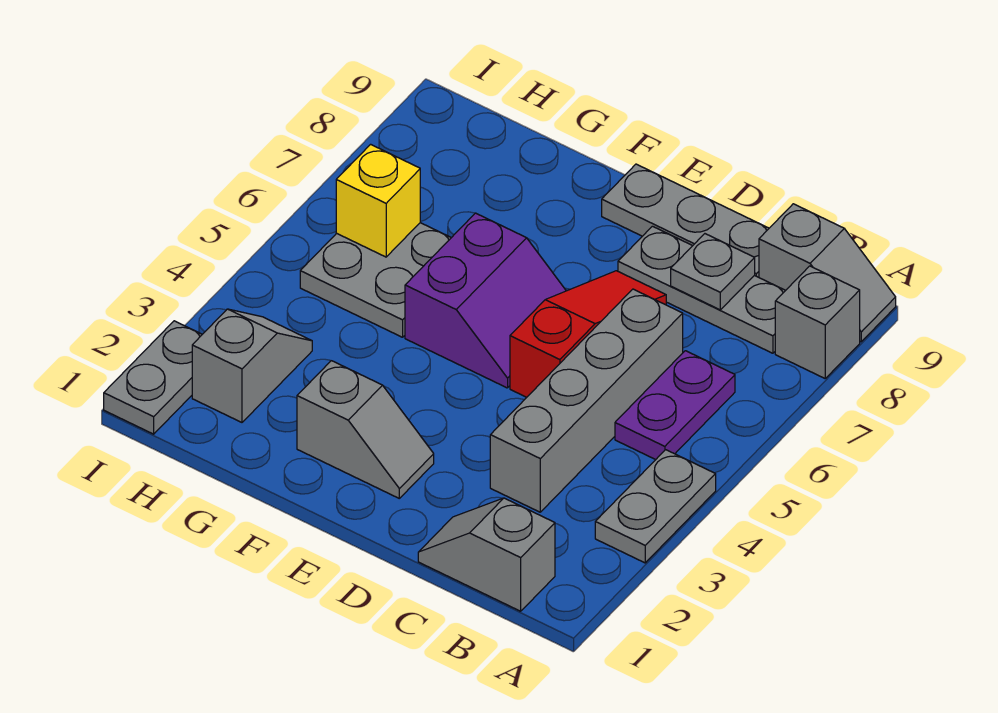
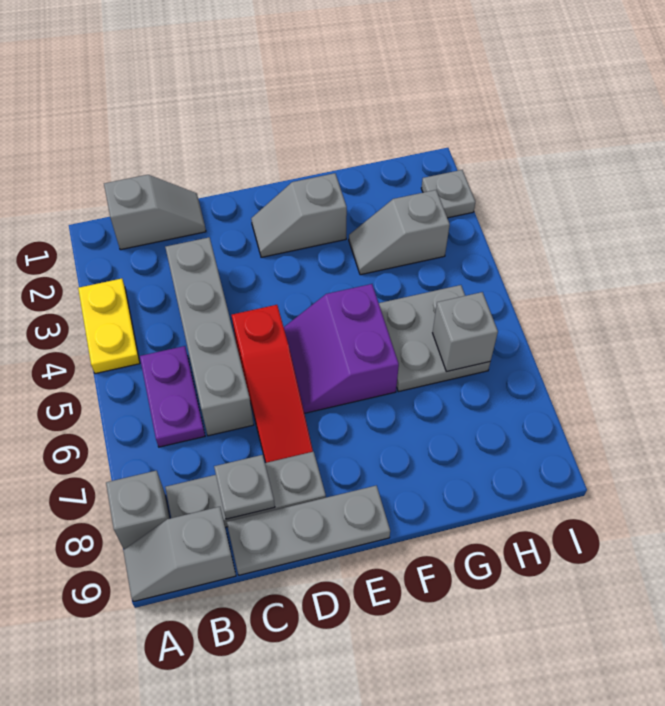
grey plate A3:A4 level 1 -> yellow plate A3:A4 level 1
grey slope H2:H3 level 1 top 2 -> grey slope G3:H3 level 1 top H
yellow brick H6 level 2 -> grey brick H6 level 2
grey plate I1:I2 level 1 -> grey plate I2 level 1

